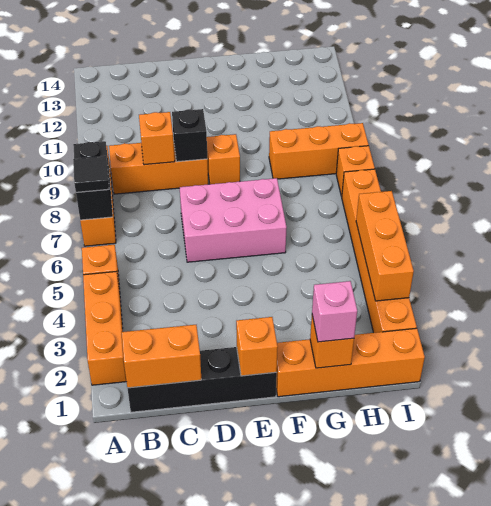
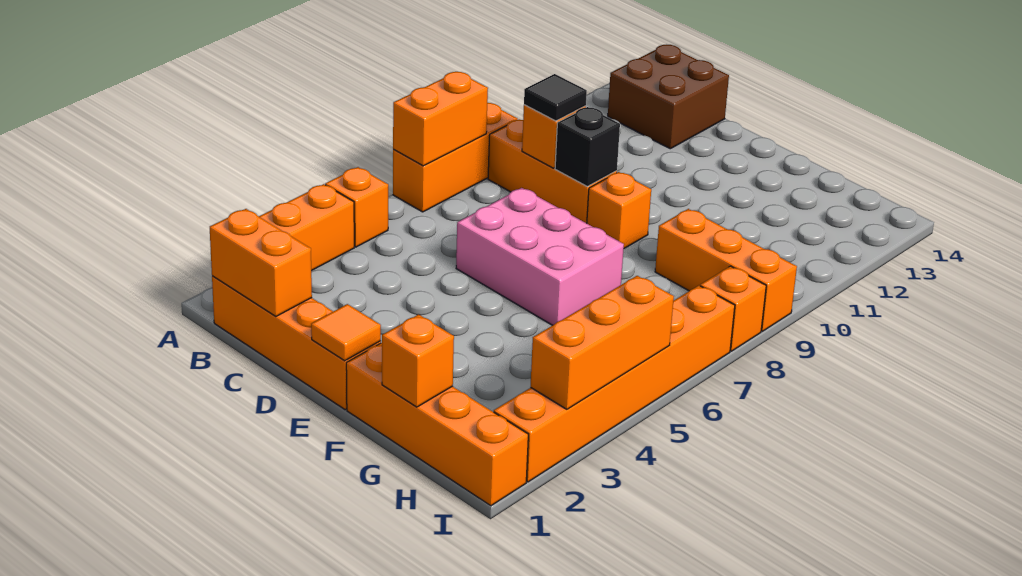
black brick A7:A8 level 2 -> orange brick A7:A8 level 2
black tile A7 level 3 -> black tile C9 level 3
black brick B1:E1 level 1 -> orange brick B1:E1 level 1
none -> brown brick B13:C14 level 1
orange brick E1 level 2 -> orange tile E1 level 2
pink brick G1 level 3 -> none

